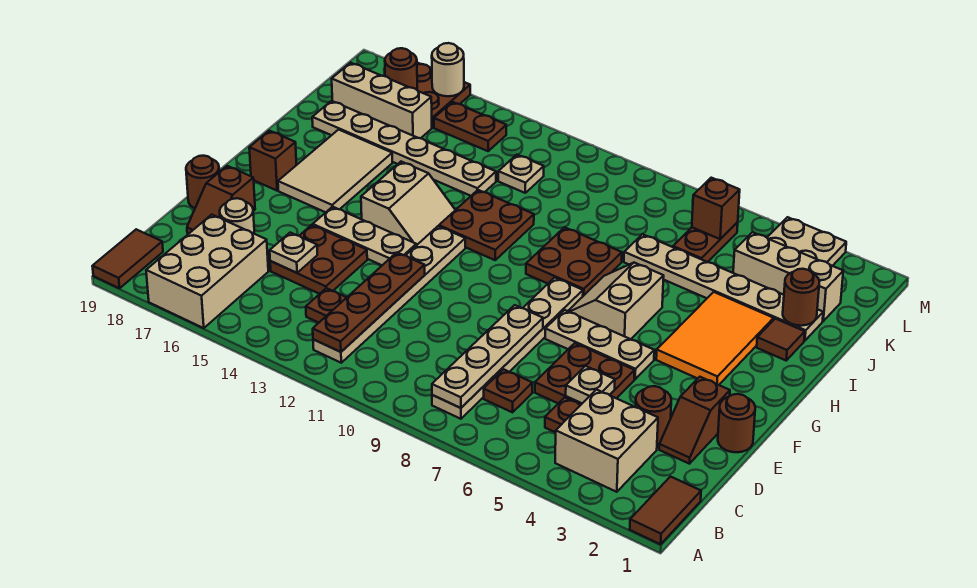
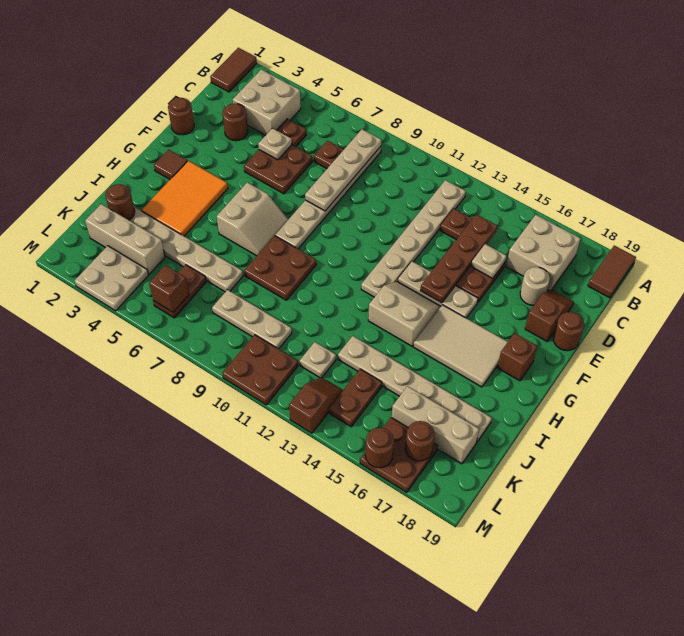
tan brick A16:C17 level 1 -> tan brick B16:C17 level 1
brown plate B12:E12 level 2 -> brown plate C14:F14 level 2
brown slope D2:E2 level 1 top E -> brown slope L13:M13 level 1 top M
tan plate F5:F7 level 1 -> tan plate K8:K10 level 1
tan slope G13:H14 level 1 top 14 -> tan slope G13:H14 level 1 top H
tan tile G16:I17 level 1 -> tan tile G15:H17 level 1
brown plate H11:I12 level 1 -> brown plate L10:M11 level 1
brown tile I2 level 1 -> brown tile G2 level 1
brown plate L14:L15 level 1 -> brown plate K14:L14 level 1
tan round brick M16 level 2 -> brown round brick M16 level 2

